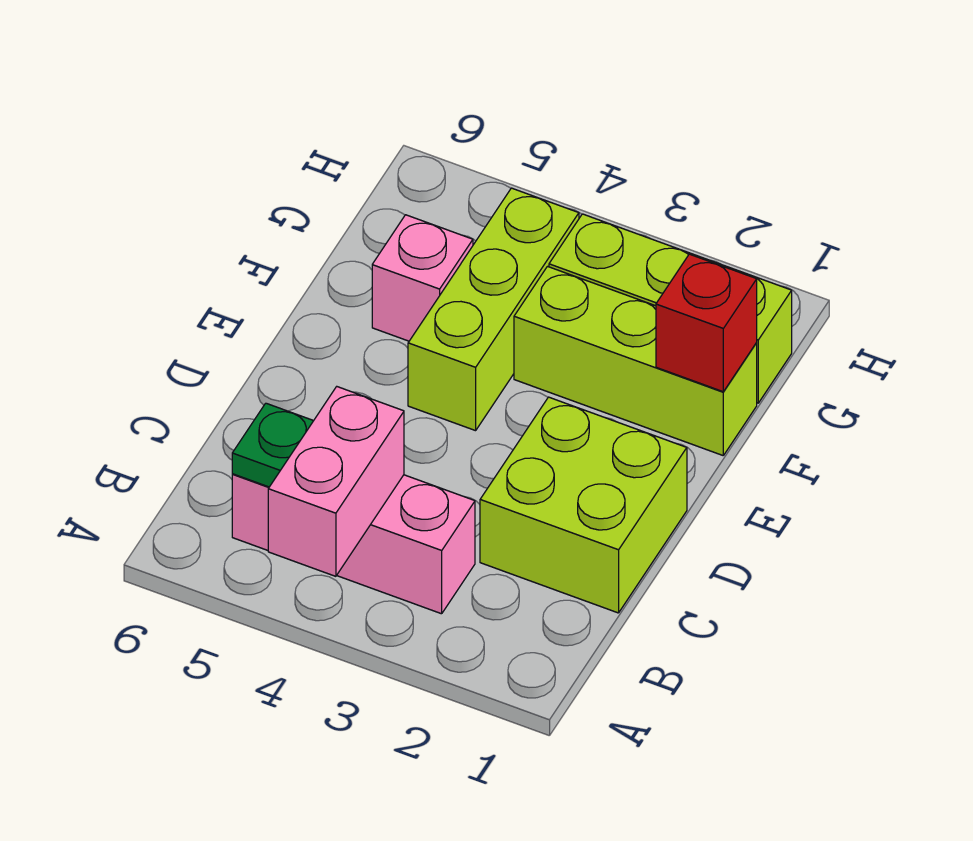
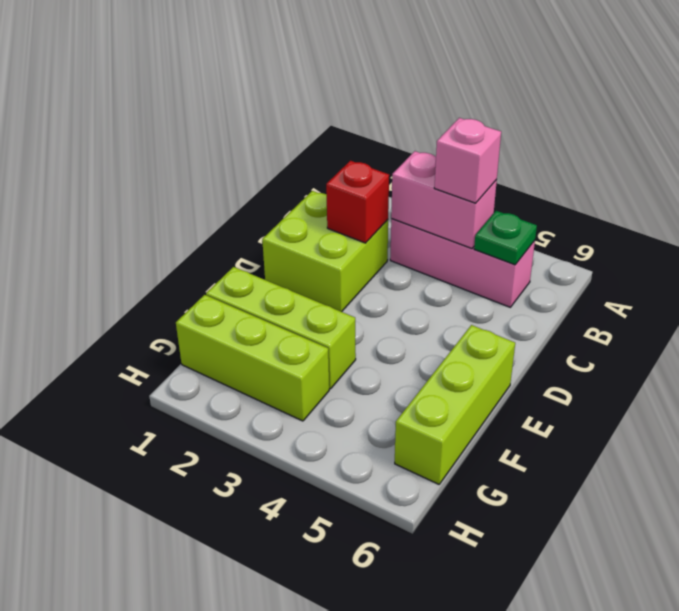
pink brick A4:B4 level 2 -> pink brick B3:B4 level 2
lime brick E4:G4 level 1 -> lime brick E6:G6 level 1
red brick F1 level 2 -> red brick C2 level 2
pink brick F5 level 1 -> pink brick B4 level 3

